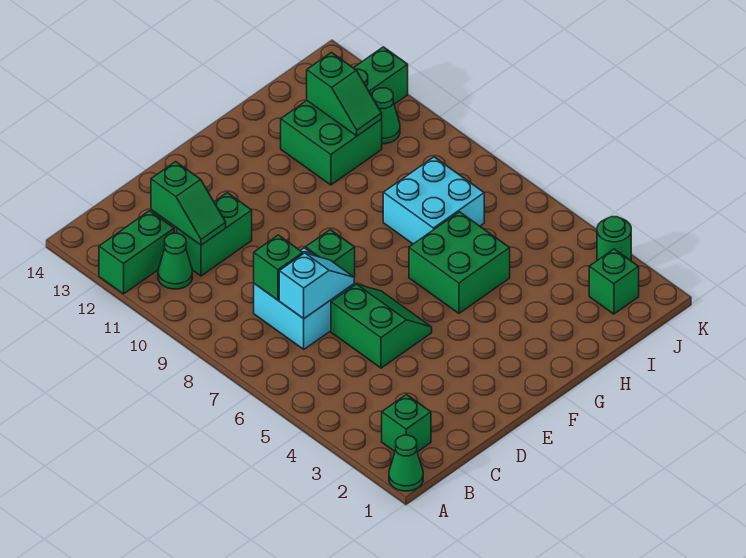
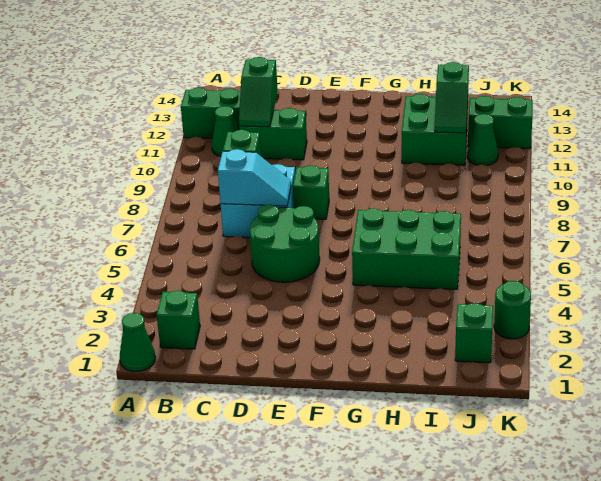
green slope D5:E6 level 1 top D -> green round brick D5:E6 level 1
green brick G5:H6 level 1 -> green brick G5:I6 level 1
cyan brick H7:I8 level 1 -> none

